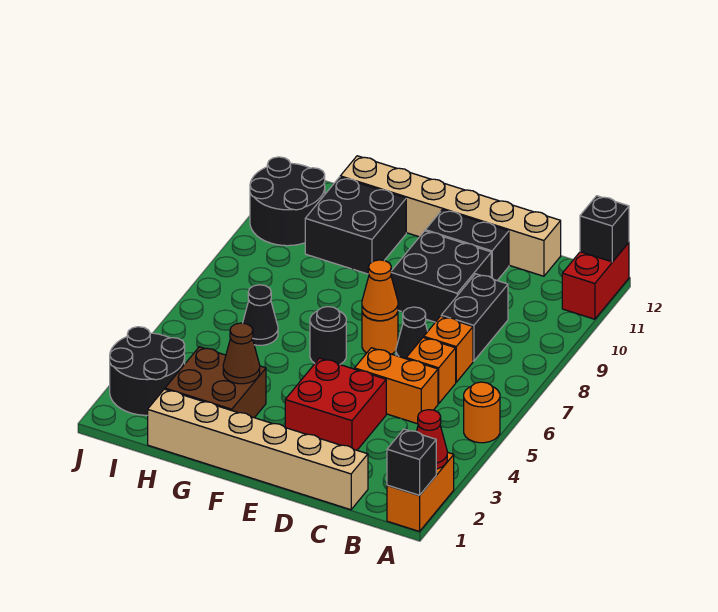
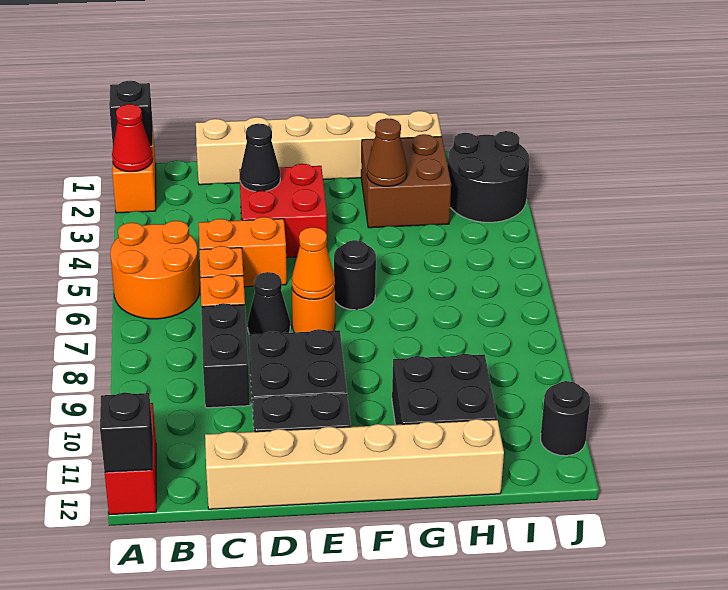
orange round brick A5 level 1 -> orange round brick A5:B6 level 1
black cone H6 level 1 -> black cone D3 level 2
black round brick I10:J11 level 1 -> black round brick J11 level 1

